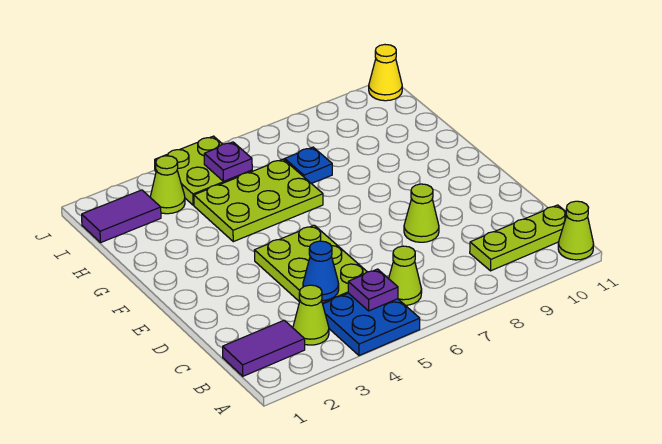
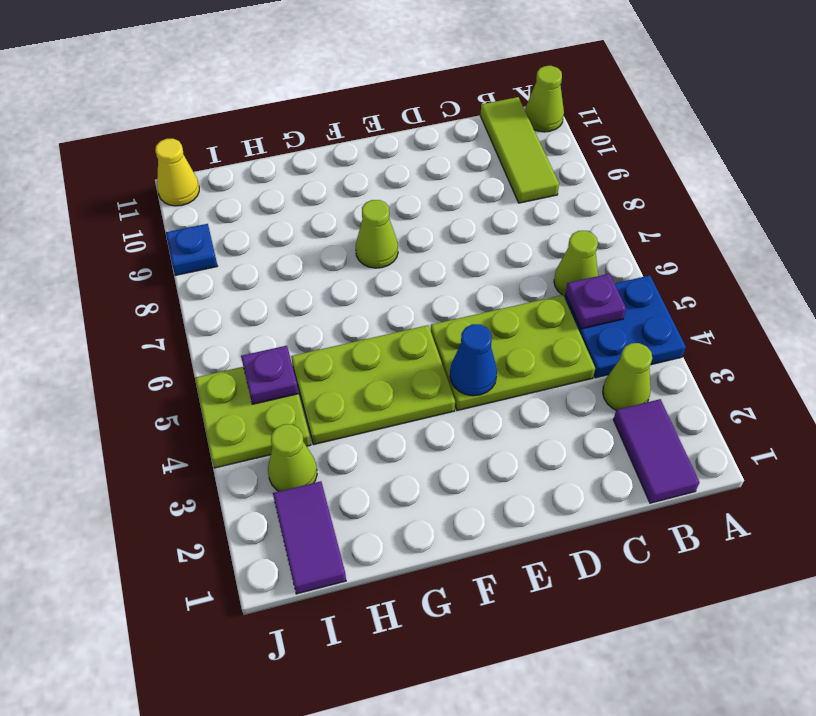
lime plate B9:B11 level 1 -> lime tile B9:B11 level 1
blue cone C4 level 2 -> blue cone E4 level 2
lime cone D8 level 1 -> lime cone F8 level 1
lime plate G4:H6 level 1 -> lime plate F4:H5 level 1
blue plate H7 level 1 -> blue plate J9 level 1

